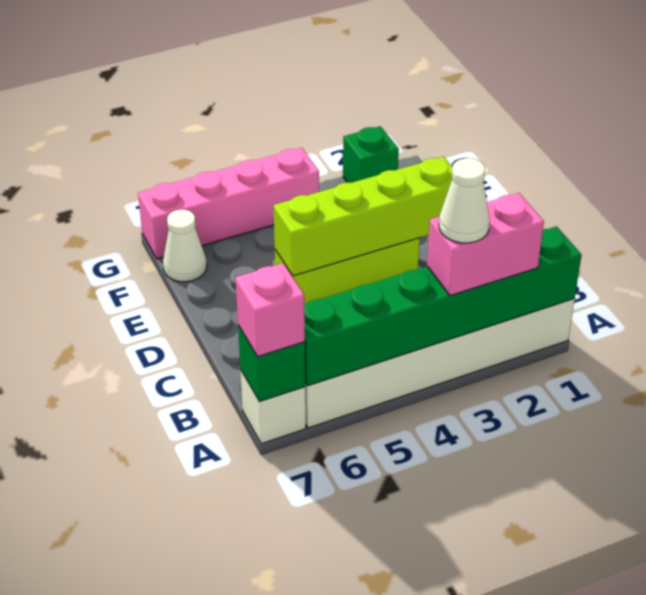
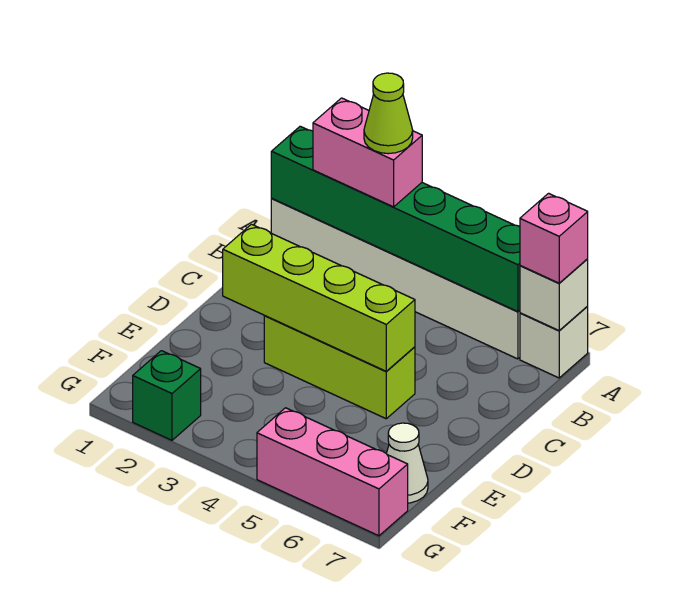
white cone A3 level 4 -> lime cone A3 level 4
green brick A7 level 2 -> white brick A7 level 2
pink brick G4:G7 level 1 -> pink brick G5:G7 level 1

